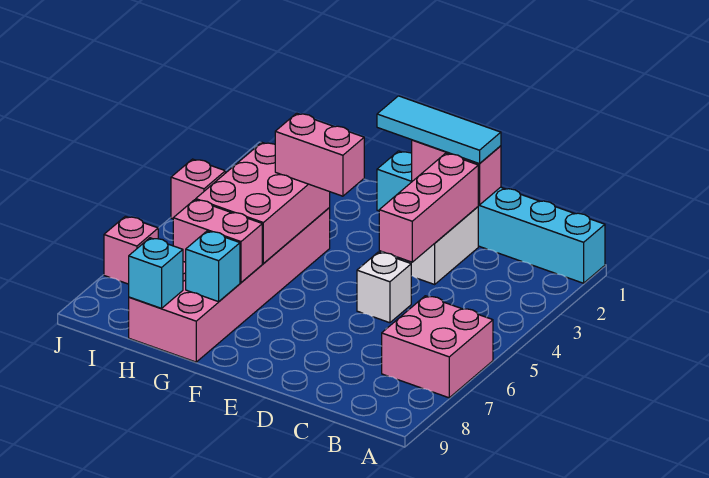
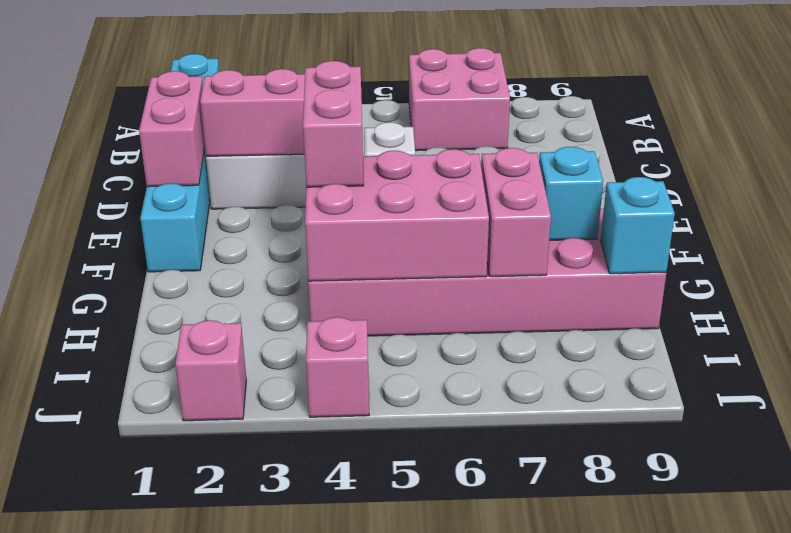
cyan tile D1:F1 level 3 -> none
pink brick J7 level 1 -> pink brick J2 level 1

